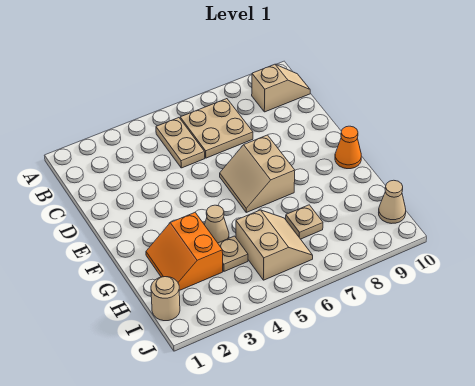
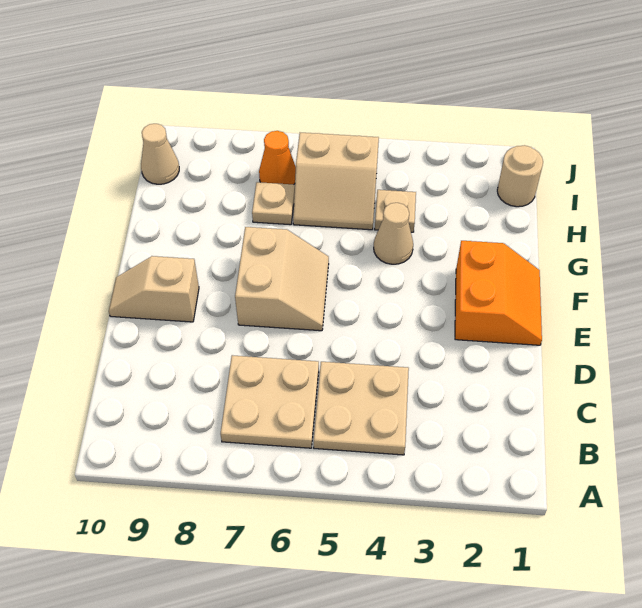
tan plate B5:C5 level 1 -> tan plate B4:C5 level 1
tan slope B9:B10 level 1 top 9 -> tan slope E9:E10 level 1 top 9
orange cone F10 level 1 -> orange cone I7 level 1
orange slope G2:H3 level 1 top 3 -> orange slope E1:F2 level 1 top 2
tan slope H5:I6 level 1 top 5 -> tan slope H5:I6 level 1 top I

